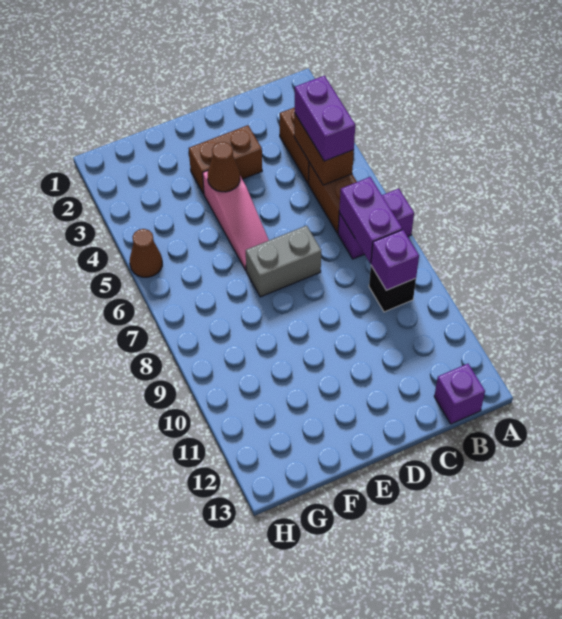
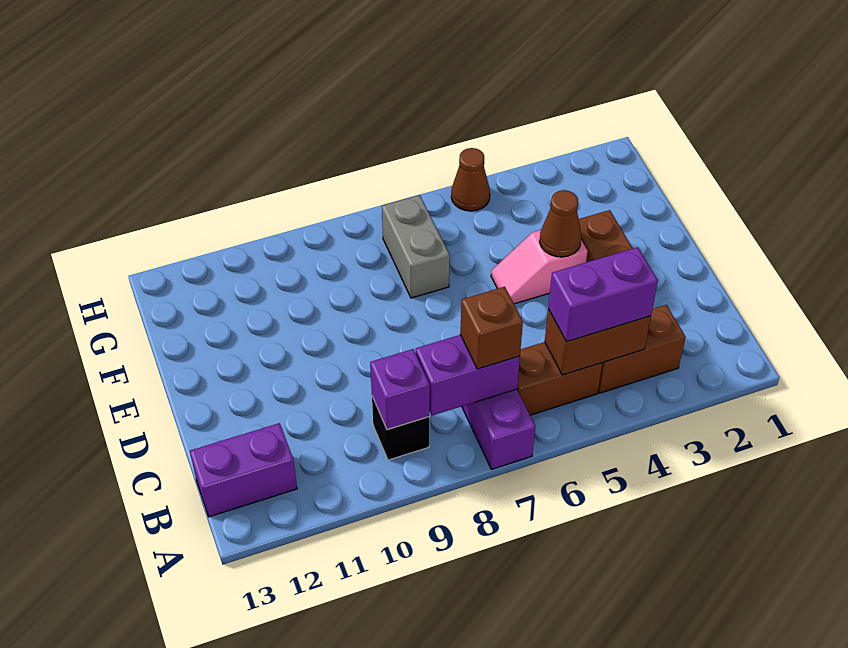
none -> brown brick B7 level 3
purple brick B13 level 1 -> purple brick B12:B13 level 1
grey brick D7:E7 level 1 -> grey brick F7:G7 level 1
pink slope E4:E6 level 1 top 4 -> pink slope E4:E5 level 1 top 4

